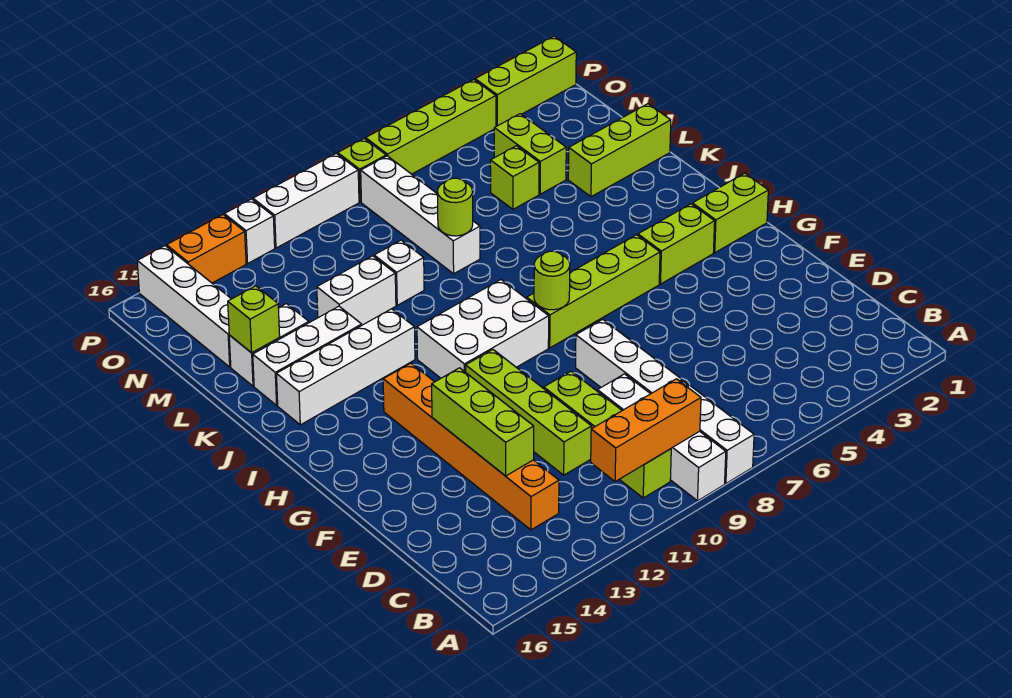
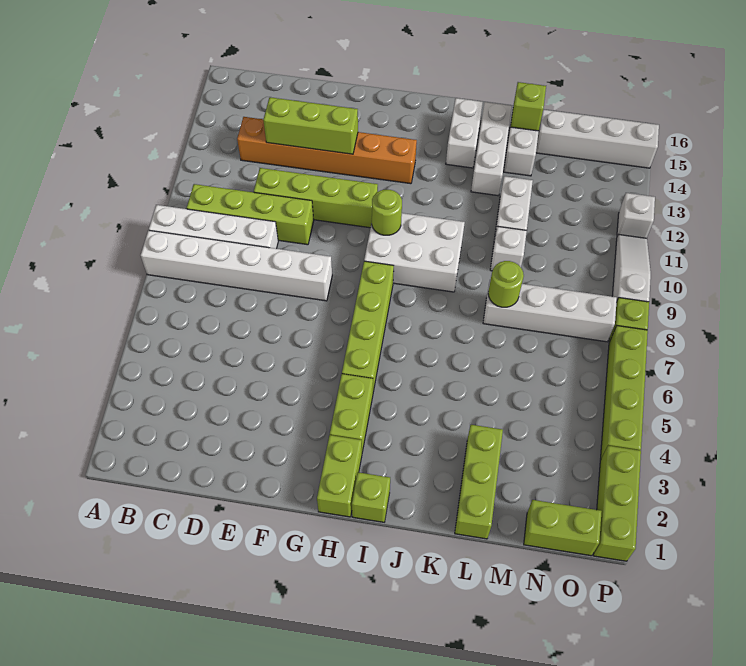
orange brick B9:B11 level 2 -> none
lime round brick H8 level 2 -> lime round brick H10 level 2
white brick H9:I11 level 1 -> white brick H9:J10 level 1
white brick J12:J15 level 1 -> white brick J14:J15 level 1
lime brick M4:N4 level 1 -> lime brick N1:O1 level 1
lime brick M5 level 1 -> lime brick I1 level 1
white brick P9:P11 level 1 -> white slope P9:P11 level 1 top 9
orange brick P13:P14 level 1 -> none

